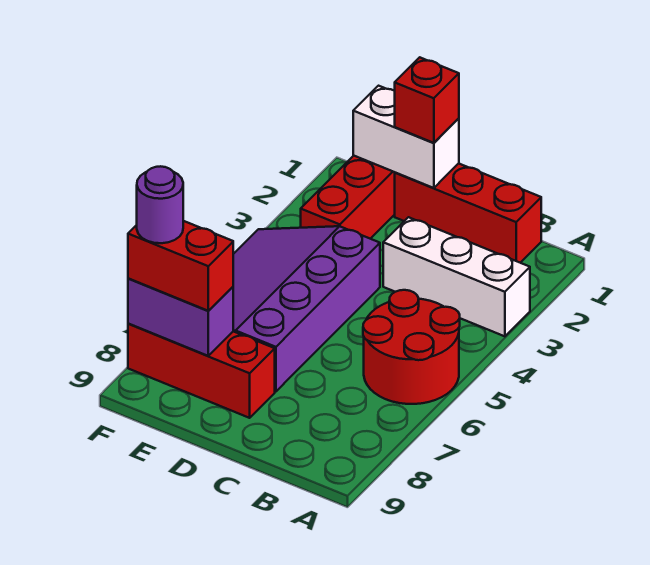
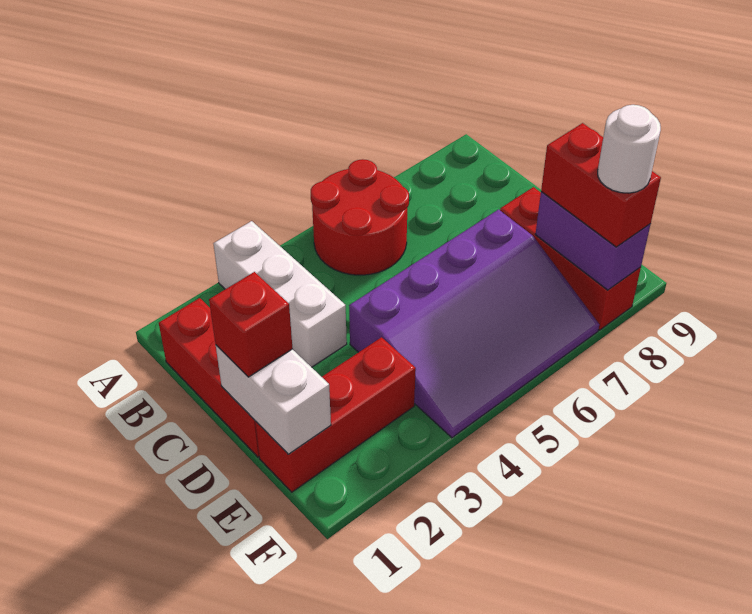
purple round brick F8 level 4 -> white round brick F8 level 4

